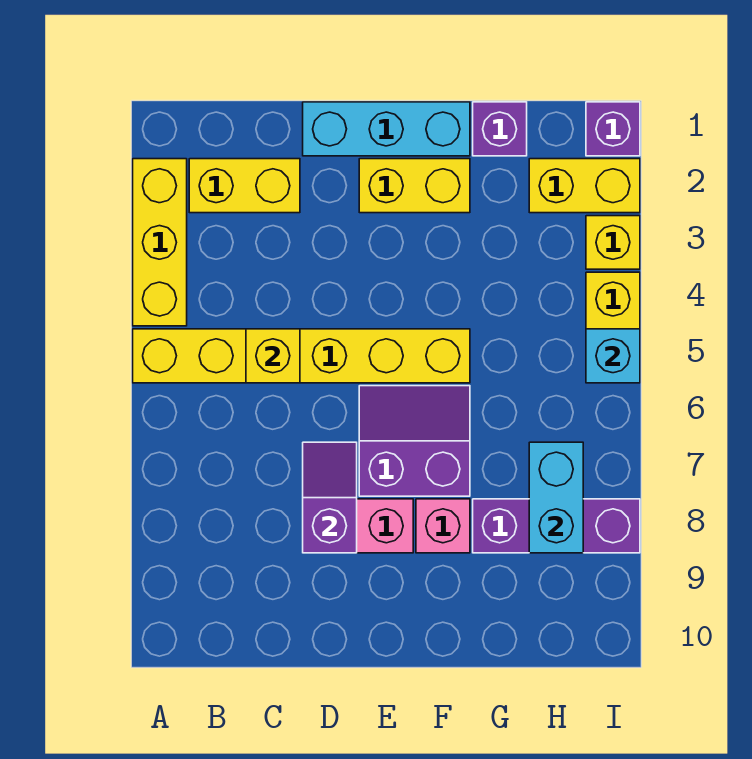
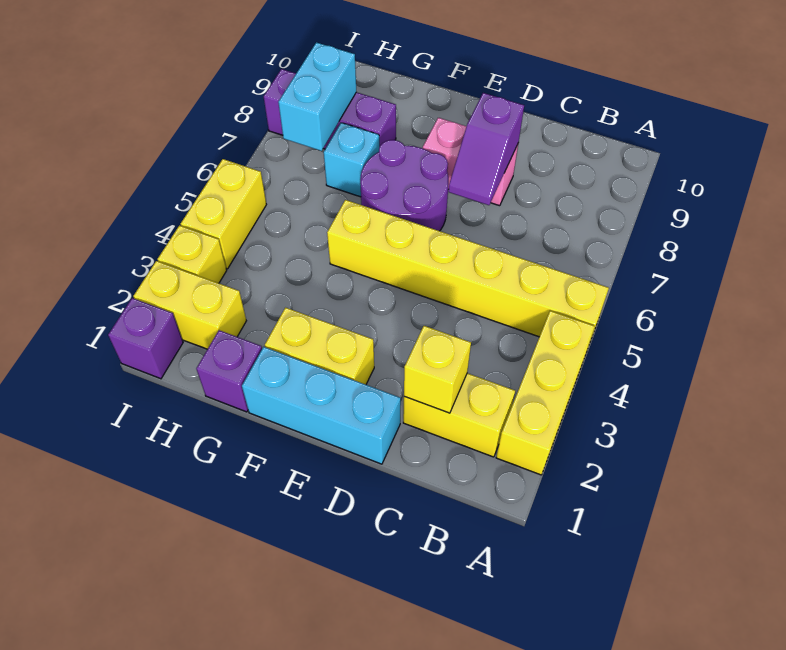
yellow brick C5 level 2 -> yellow brick C2 level 2
purple slope E6:F7 level 1 top 7 -> purple round brick E6:F7 level 1
pink brick F8 level 1 -> none
cyan brick I5 level 2 -> cyan brick G7 level 1

